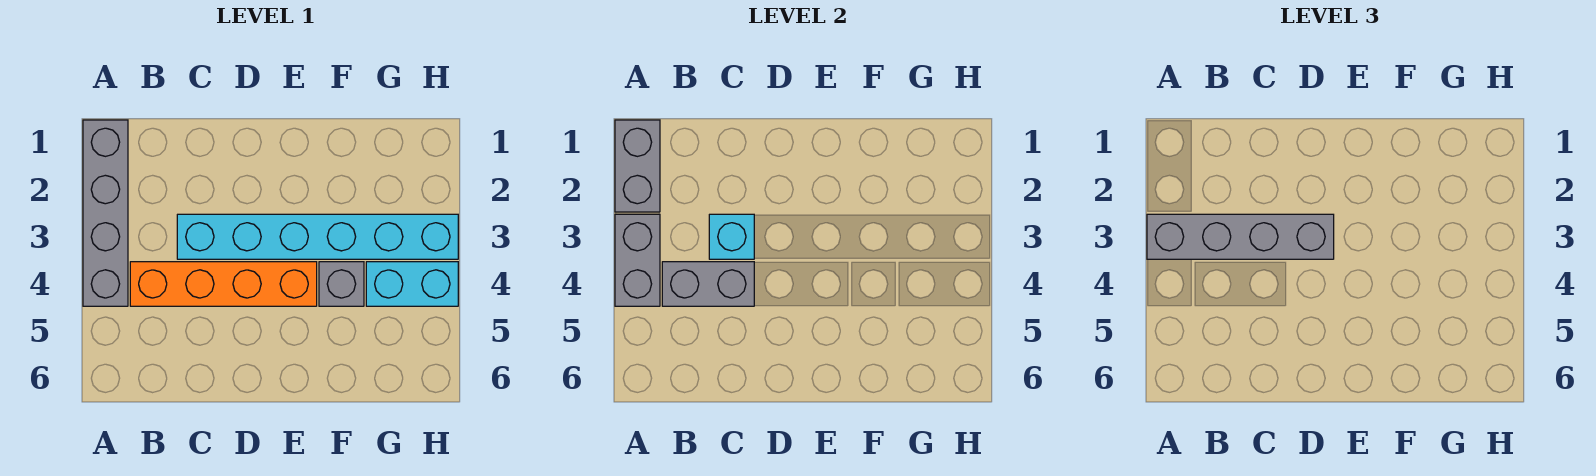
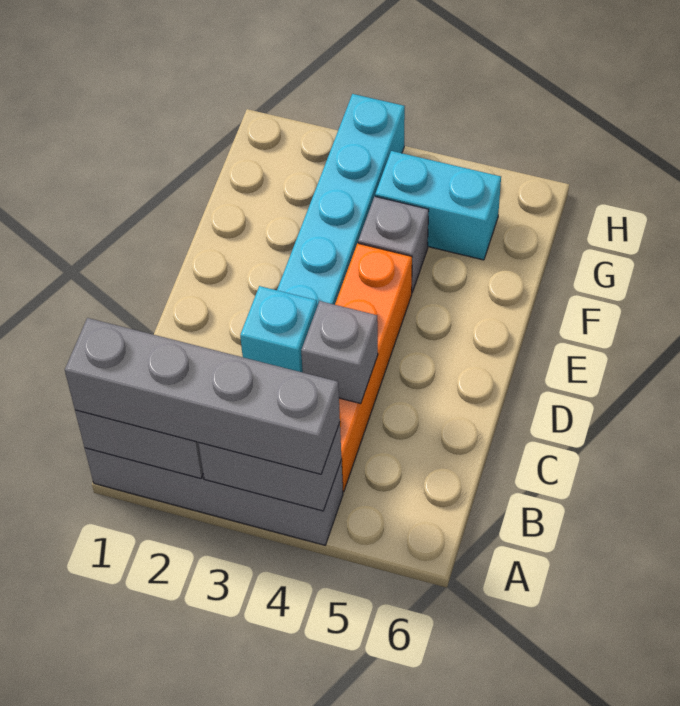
grey brick A3:D3 level 3 -> grey brick A1:A4 level 3
grey brick B4:C4 level 2 -> grey brick C4 level 2
cyan brick G4:H4 level 1 -> cyan brick G4:G5 level 1

